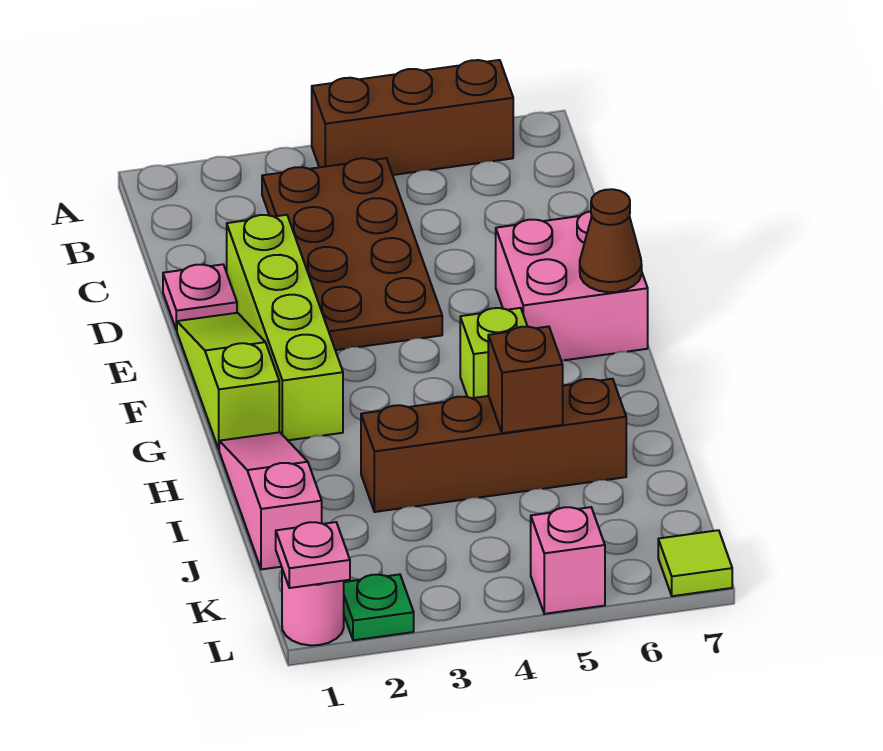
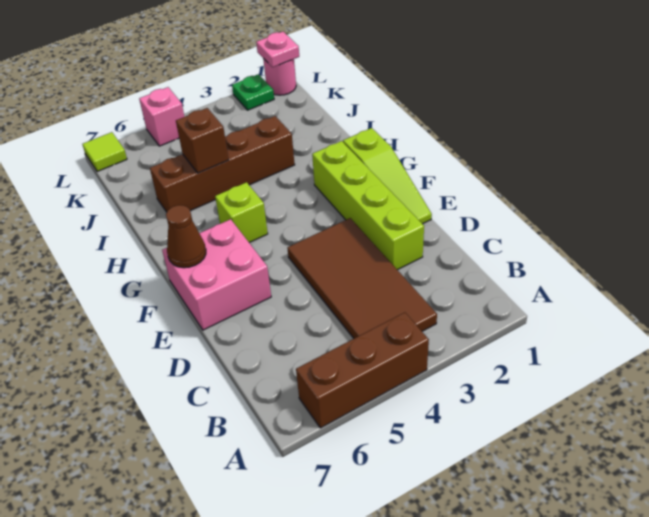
brown plate B3:E4 level 1 -> brown tile B3:E4 level 1
pink plate D1 level 1 -> none
pink slope H1:J1 level 1 top J -> none

